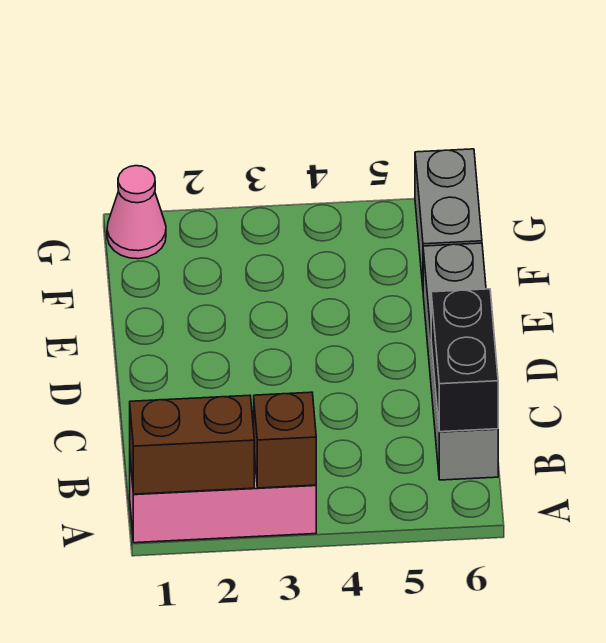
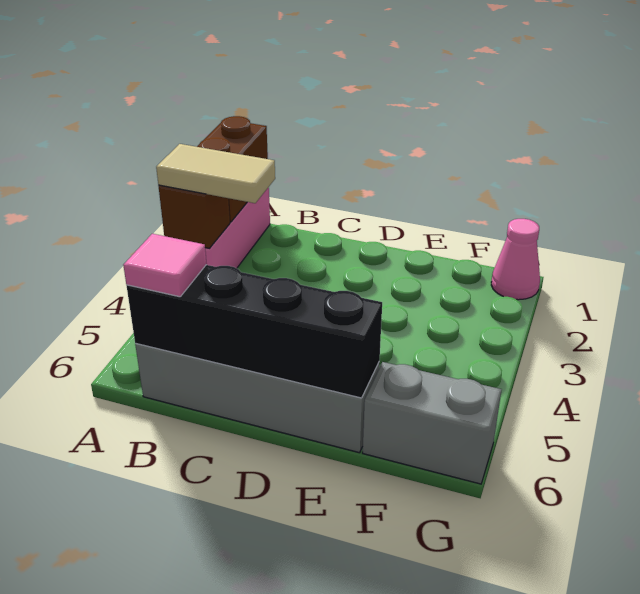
none -> tan tile A3:B3 level 3
black brick B6:C6 level 2 -> black brick B6:E6 level 2
none -> pink tile B6 level 3

